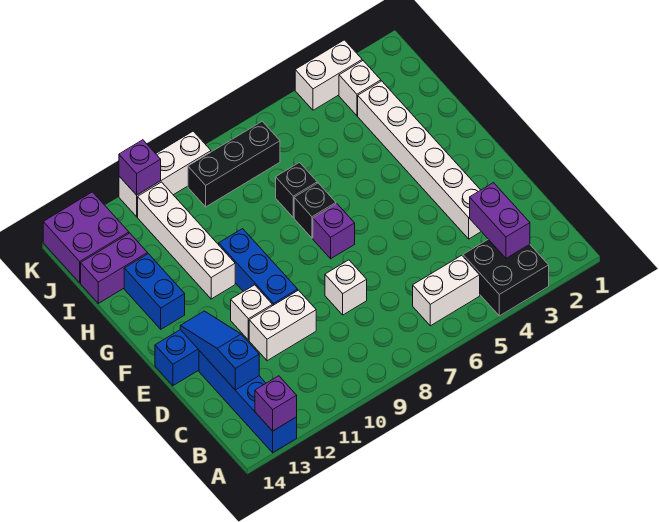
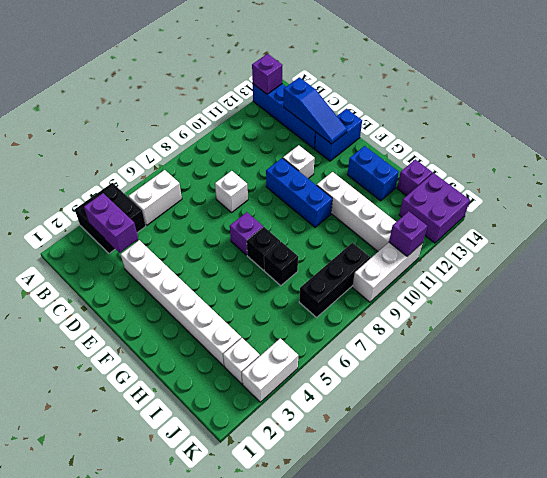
white brick D10:D11 level 1 -> none
purple brick I13:I14 level 1 -> purple brick I14 level 1

